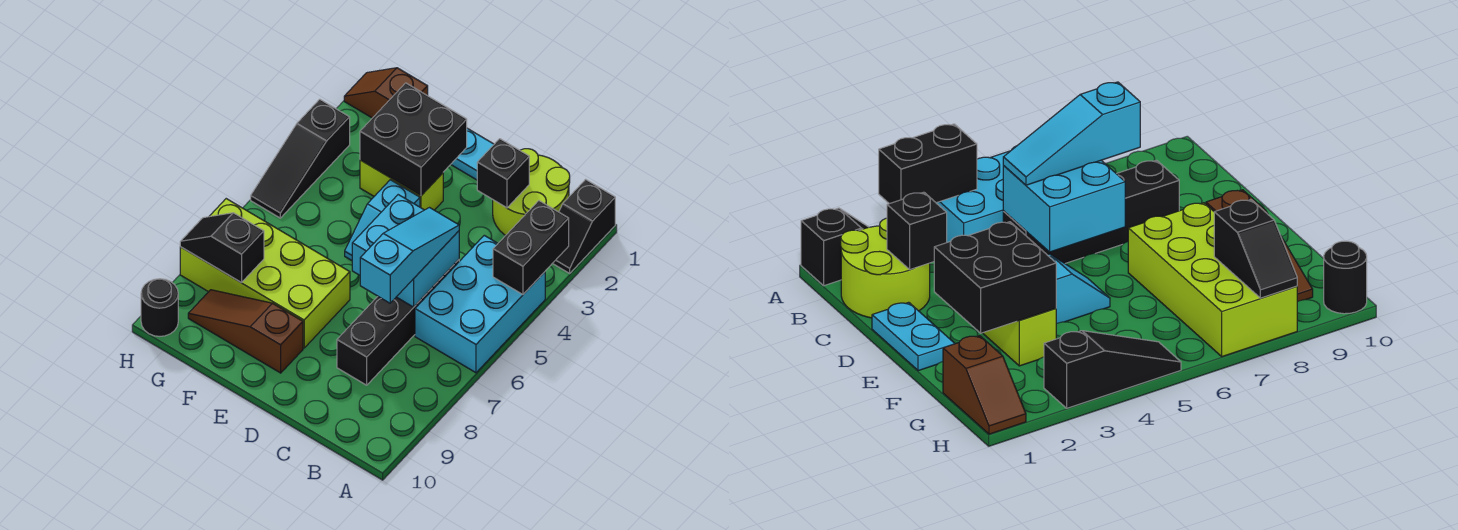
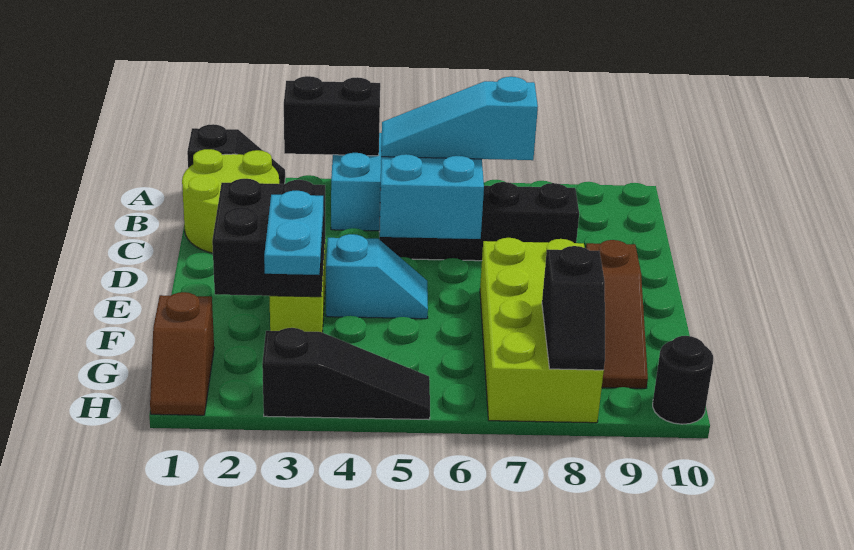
black brick C2 level 2 -> none
cyan plate D1:E1 level 1 -> cyan plate F3:G3 level 3

